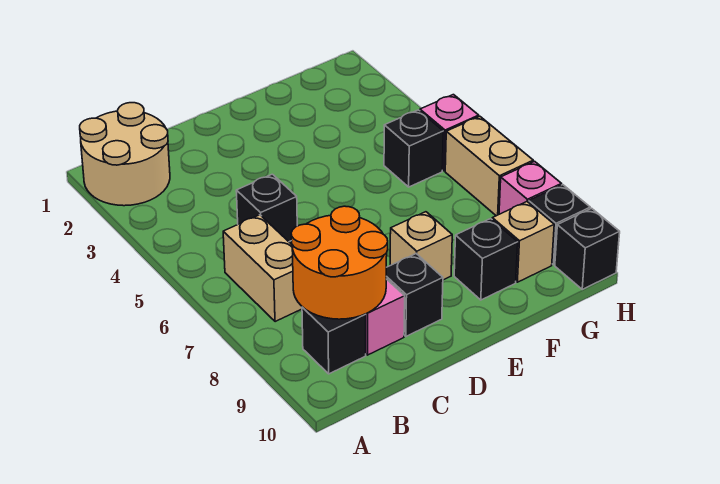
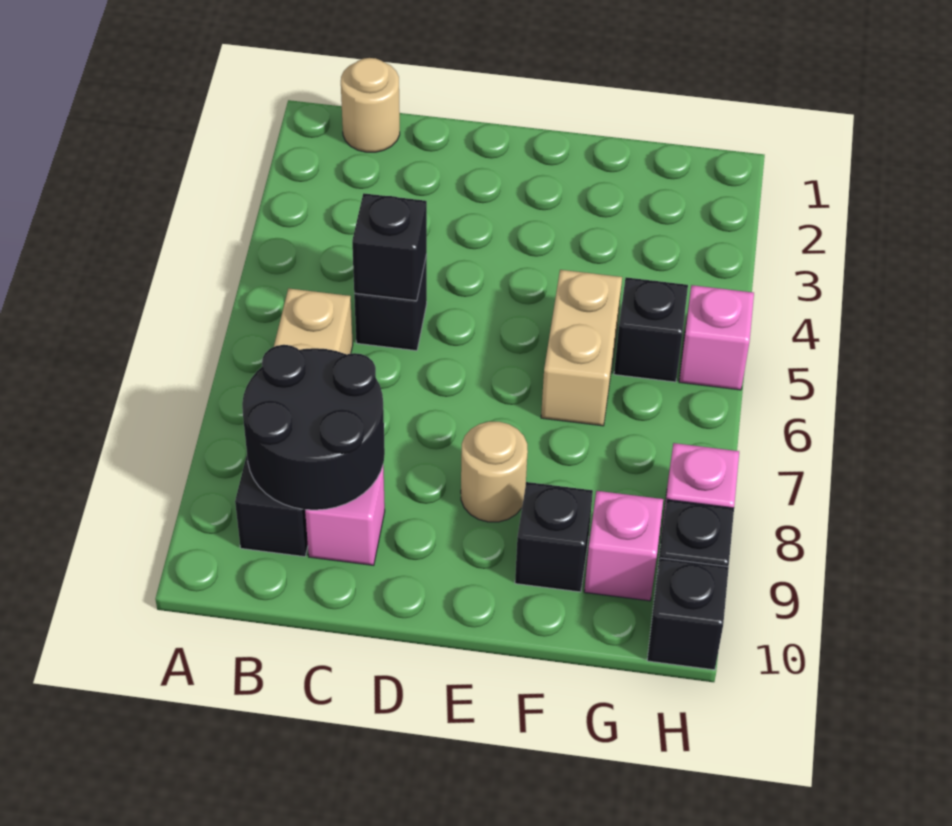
tan round brick A1:B2 level 1 -> tan round brick B1 level 1
orange round brick B8:C9 level 2 -> black round brick B8:C9 level 2
black brick D9 level 1 -> black brick C5 level 2
tan brick E8 level 1 -> tan round brick E8 level 1
tan brick G9 level 1 -> pink brick G9 level 1
tan brick H6:H7 level 1 -> tan brick F5:F6 level 1

